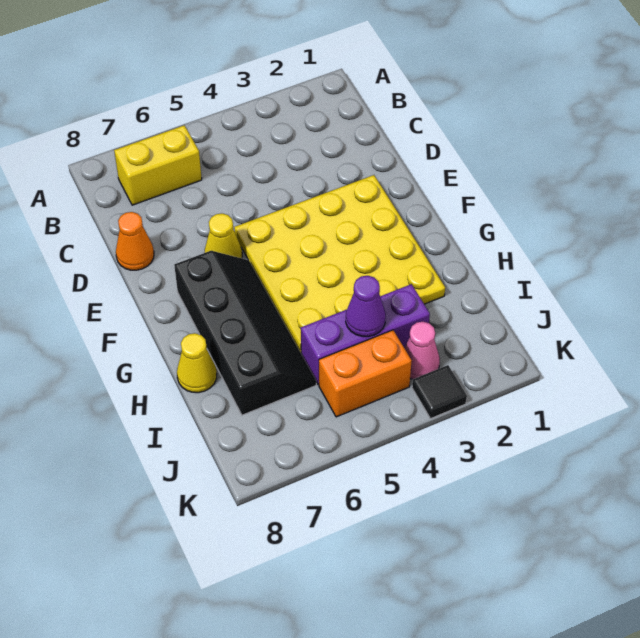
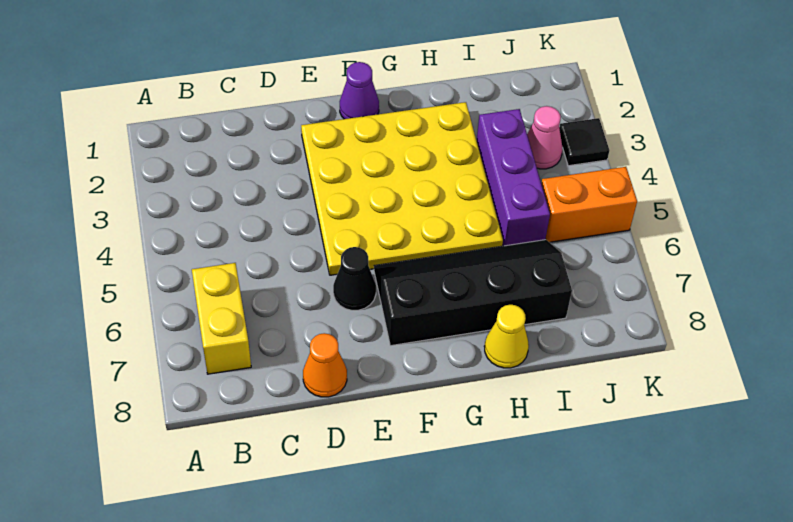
yellow cone E6 level 1 -> black cone E6 level 1
purple cone I4 level 2 -> purple cone F1 level 1
orange brick J4:J5 level 1 -> orange brick J5:K5 level 1

